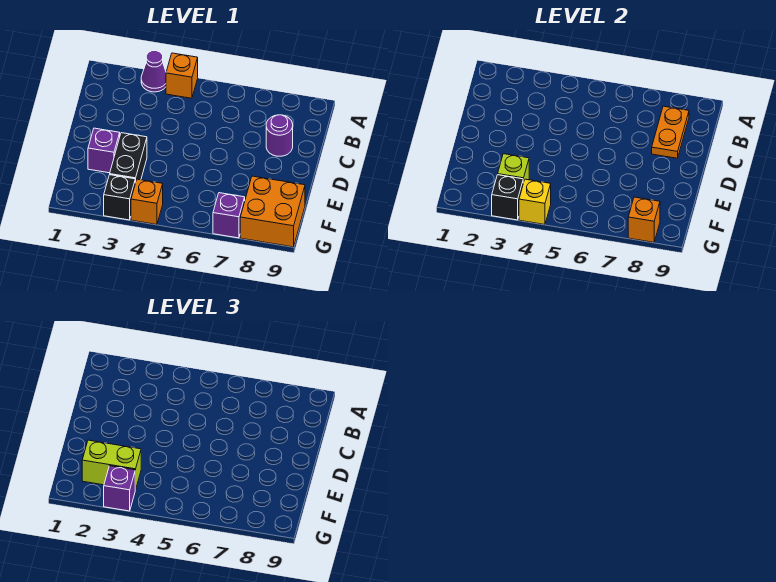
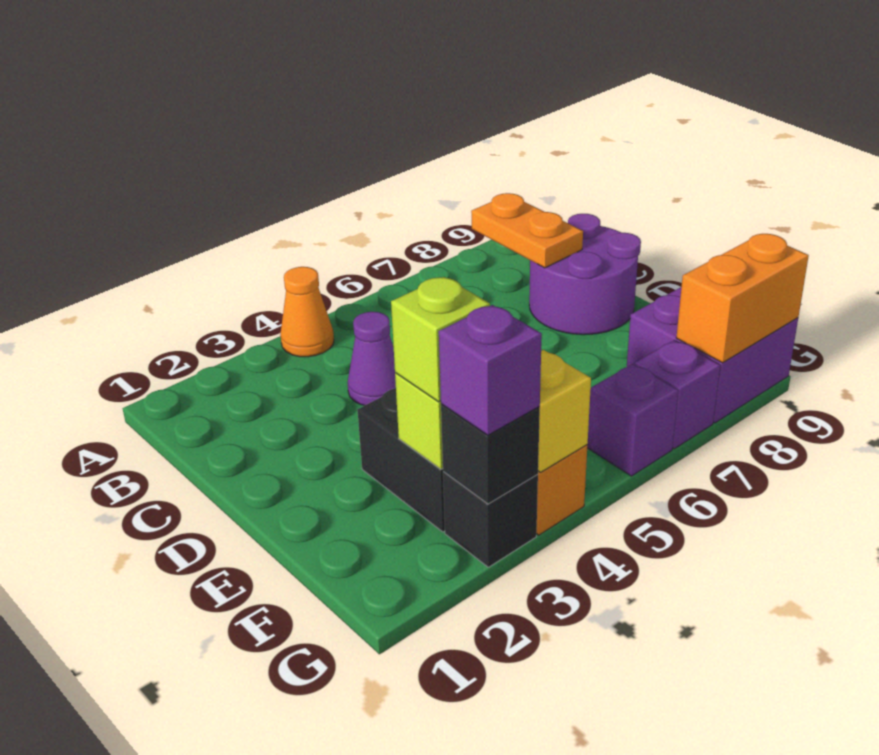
purple cone A3 level 1 -> purple cone C4 level 1
orange brick A4 level 1 -> orange cone A4 level 1
purple round brick C8 level 1 -> purple round brick C8:D9 level 1
purple brick E2 level 1 -> purple brick G6 level 1
lime brick F2:F3 level 3 -> lime brick F3 level 3
orange brick F8:G9 level 1 -> purple brick F8:G9 level 1
orange brick G8 level 2 -> orange brick G8:G9 level 2

